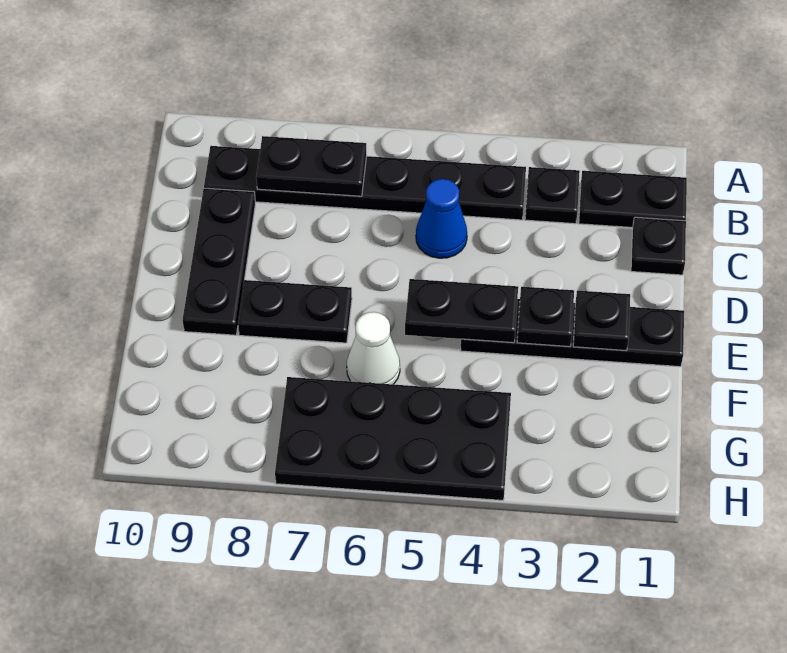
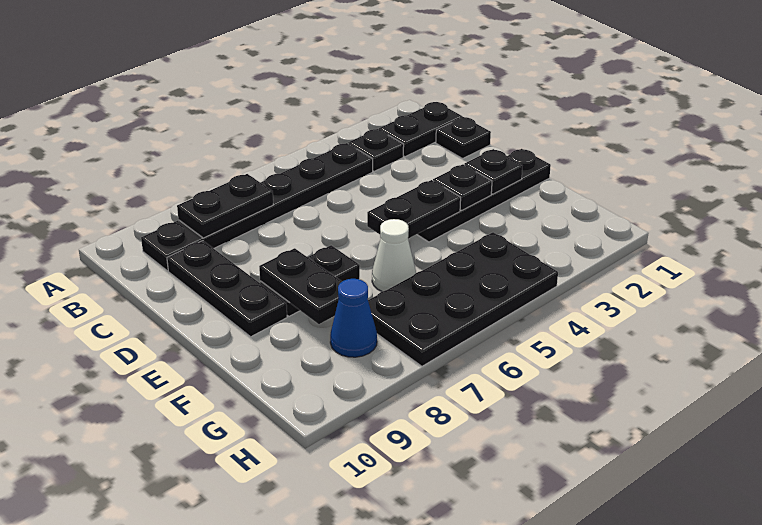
blue cone C5 level 1 -> blue cone G8 level 1
none -> black plate E8:F8 level 2

